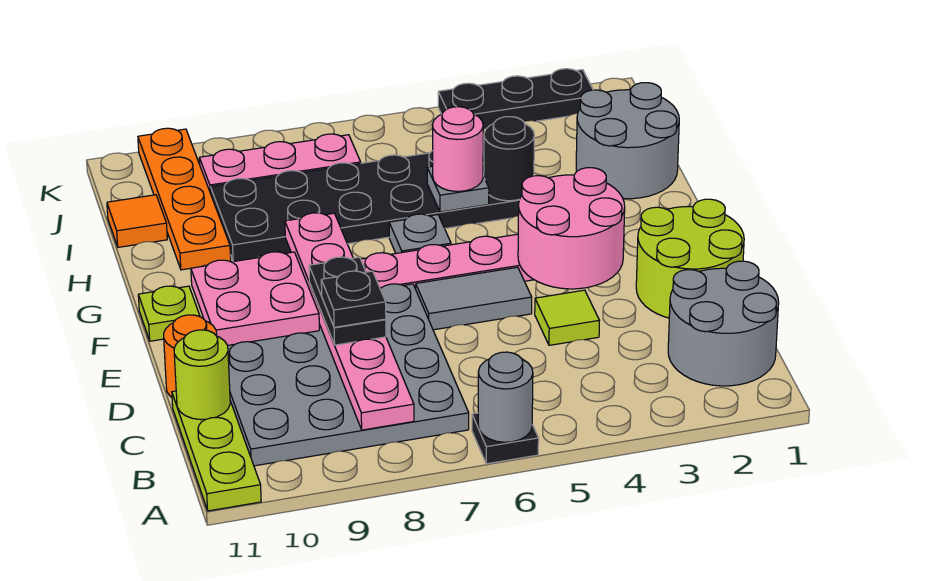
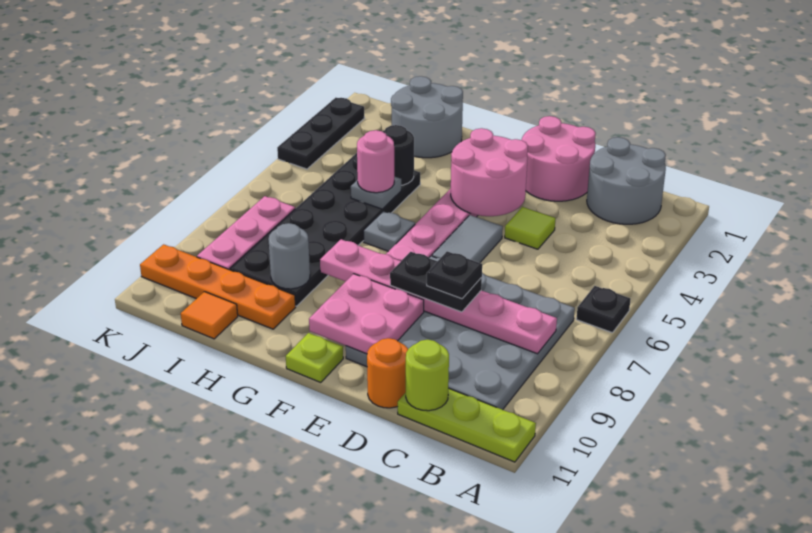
grey round brick A6 level 2 -> grey round brick H9 level 2
lime round brick D1:E2 level 1 -> pink round brick D1:E2 level 1

